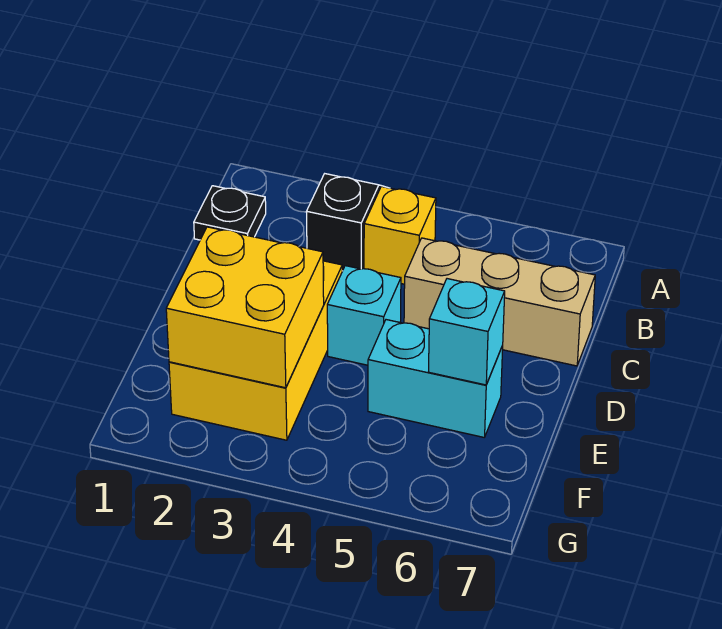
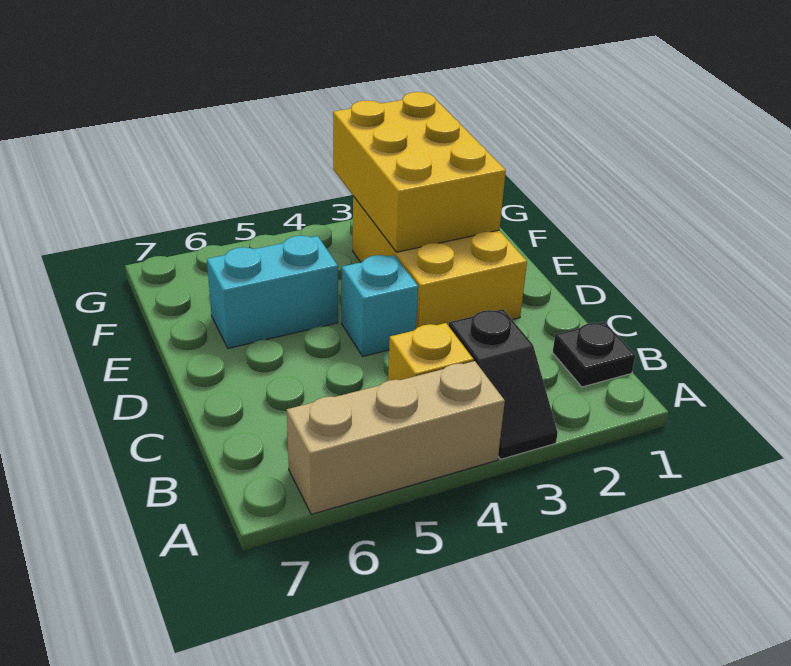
tan brick C5:C7 level 1 -> tan brick A4:A6 level 1
yellow brick E2:F3 level 2 -> yellow brick E2:G3 level 2
cyan brick E6 level 2 -> none

